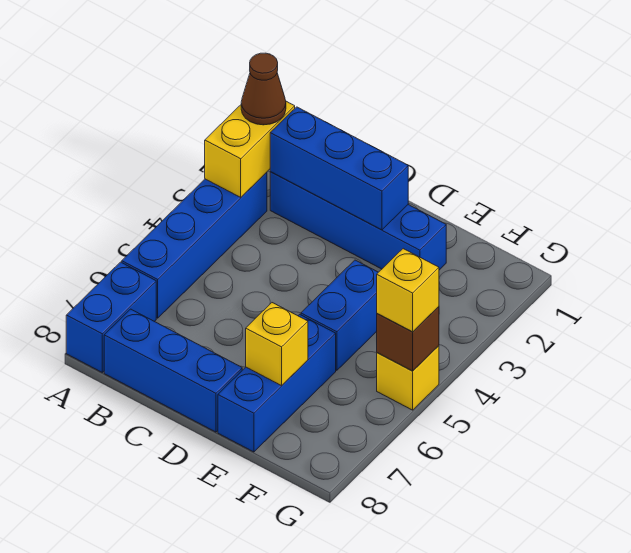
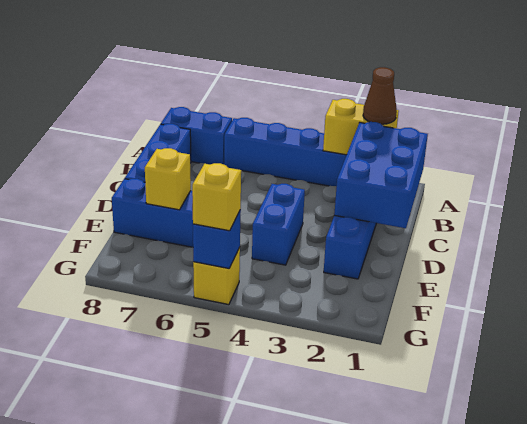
blue brick B2:D2 level 2 -> blue brick B1:D2 level 2
blue brick E4:E5 level 1 -> blue brick D4:E4 level 1
brown brick G5 level 2 -> blue brick G5 level 2

